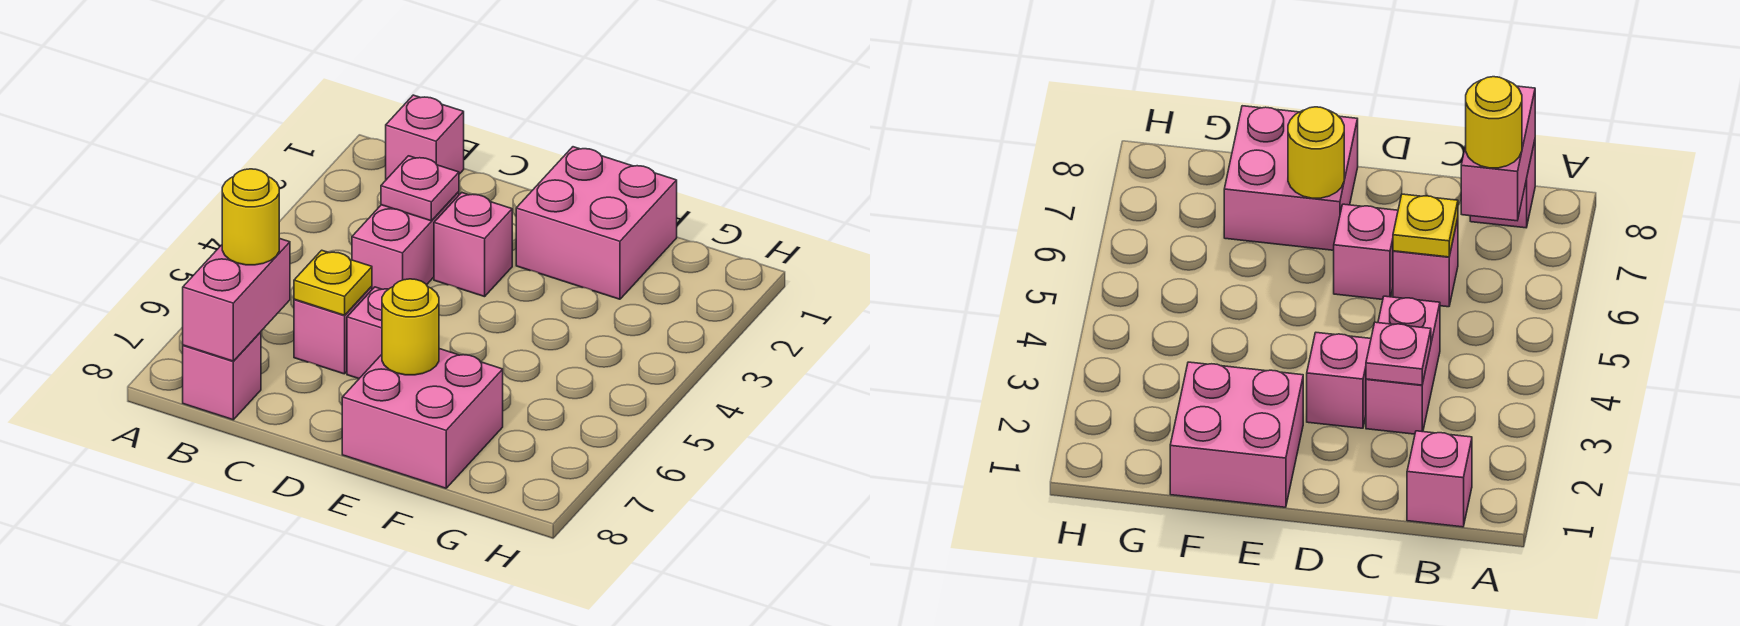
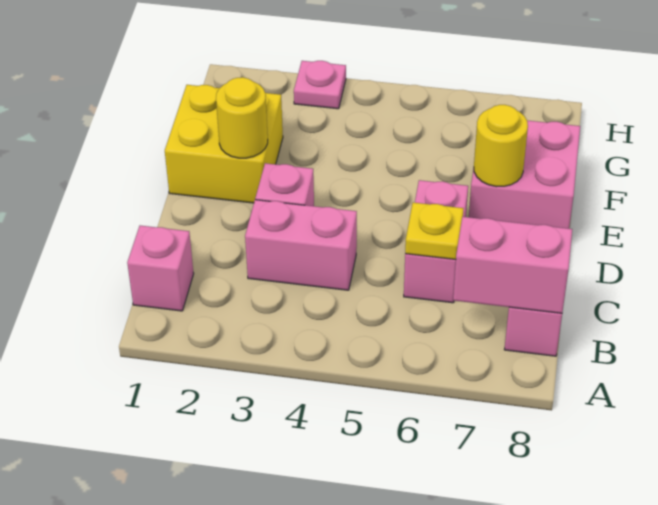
yellow round brick B7 level 3 -> yellow round brick E2 level 2
pink plate C3 level 2 -> pink plate H3 level 1
pink brick E1:F2 level 1 -> yellow brick E1:F2 level 1

